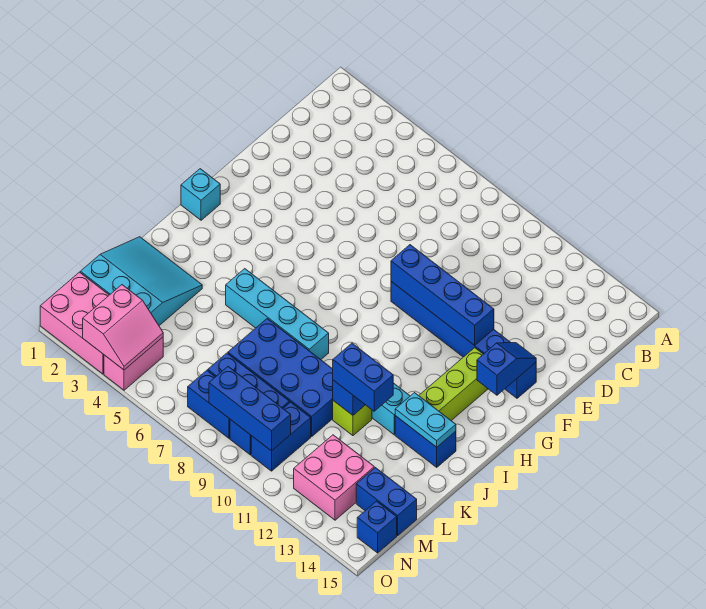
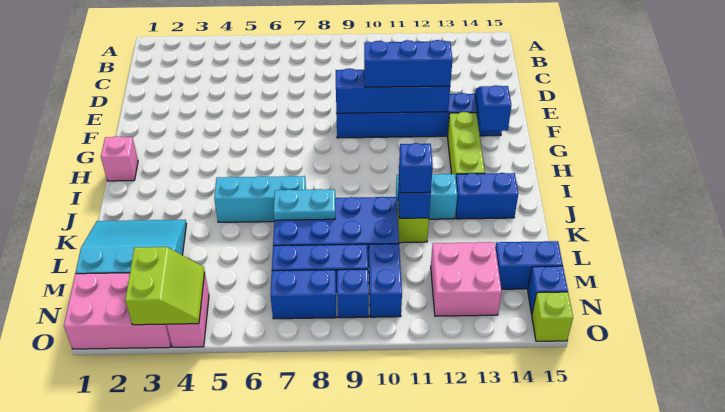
cyan brick H1 level 1 -> pink brick H1 level 1
cyan brick J5:J8 level 1 -> cyan brick J5:J7 level 1
cyan plate J13:J14 level 2 -> cyan plate K7:K8 level 2
blue brick K11:K12 level 3 -> blue brick K11 level 3
pink slope N3:O4 level 2 top 3 -> lime slope N3:O4 level 2 top 3
blue brick N8:N10 level 2 -> blue brick F10:F12 level 3
none -> lime brick O15 level 1

